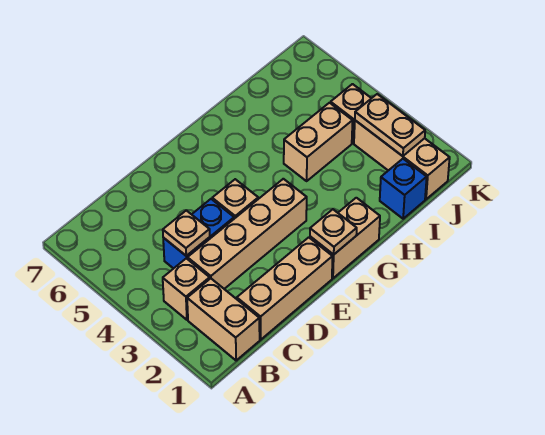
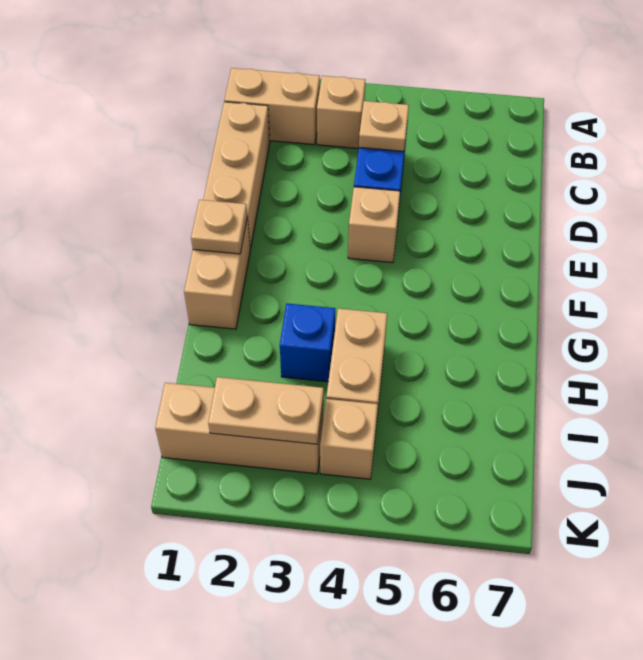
tan brick C3:F3 level 1 -> none
blue brick I1 level 1 -> blue brick H3 level 1

